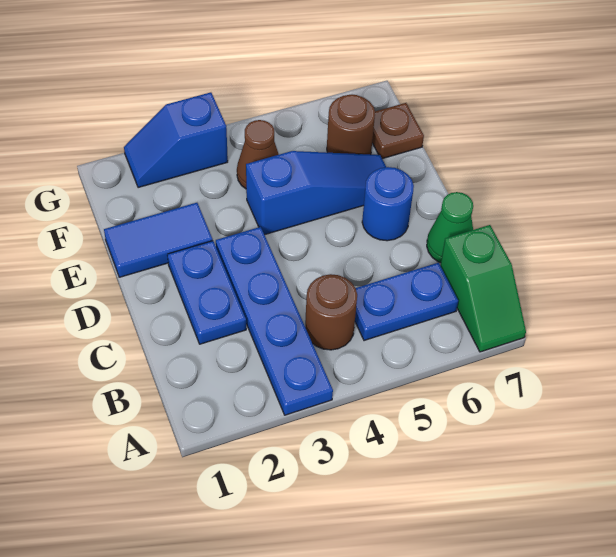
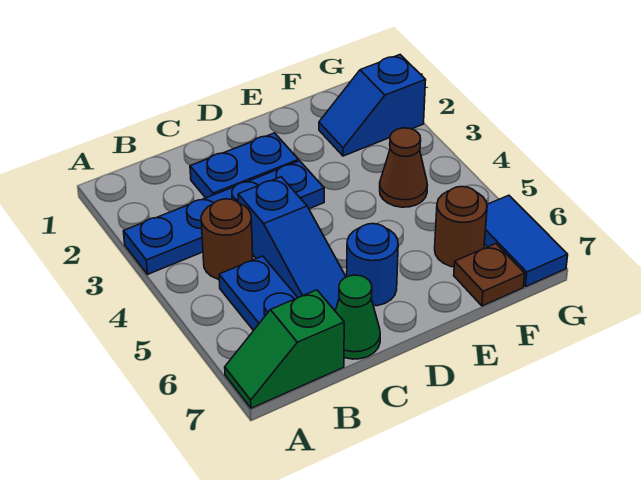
blue tile E1:E2 level 1 -> blue tile G6:G7 level 1
blue slope E4:E6 level 1 top 4 -> blue slope C4:C6 level 1 top 4
blue slope G2:G3 level 1 top 3 -> blue slope F2:G2 level 1 top G

